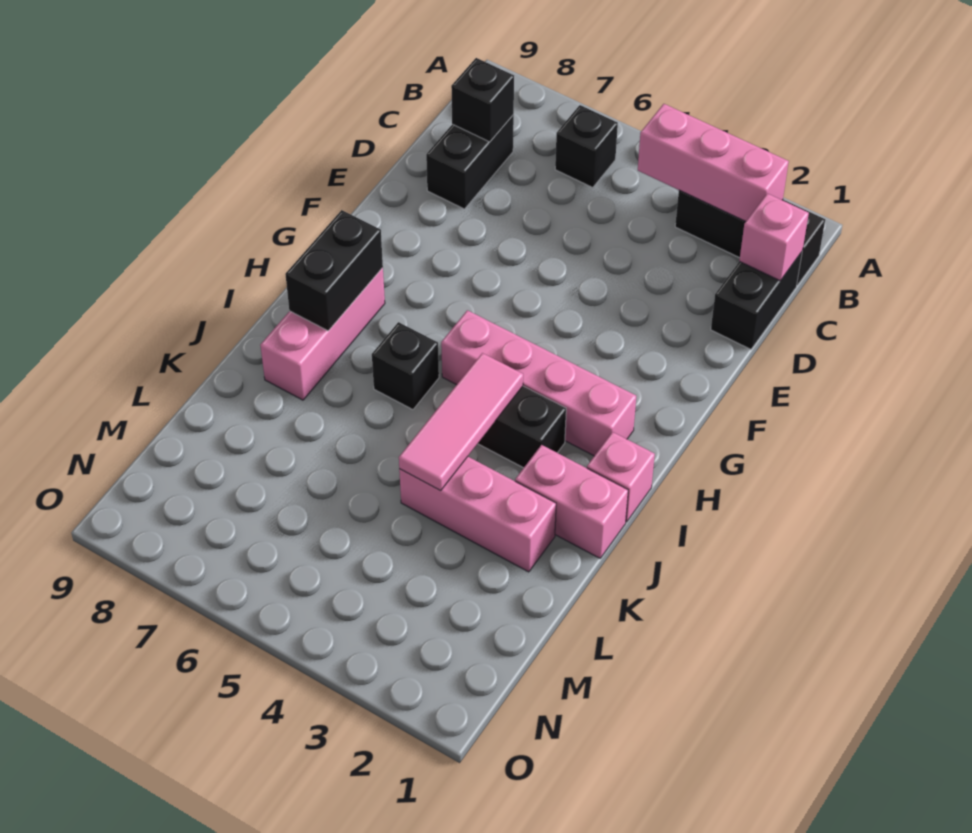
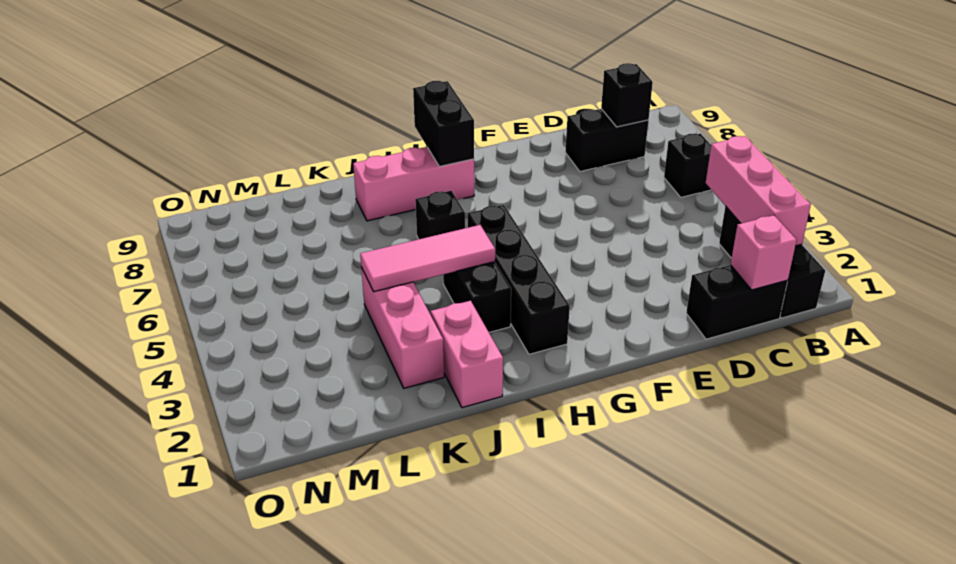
pink brick H2:H5 level 1 -> black brick H2:H5 level 1
black brick H8:I8 level 2 -> black brick H8:H9 level 2
pink brick I1 level 1 -> none

